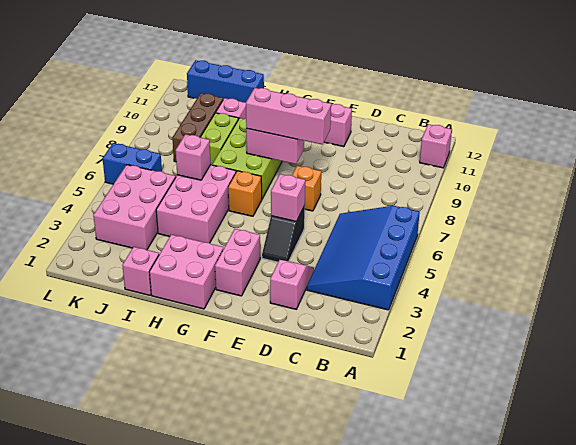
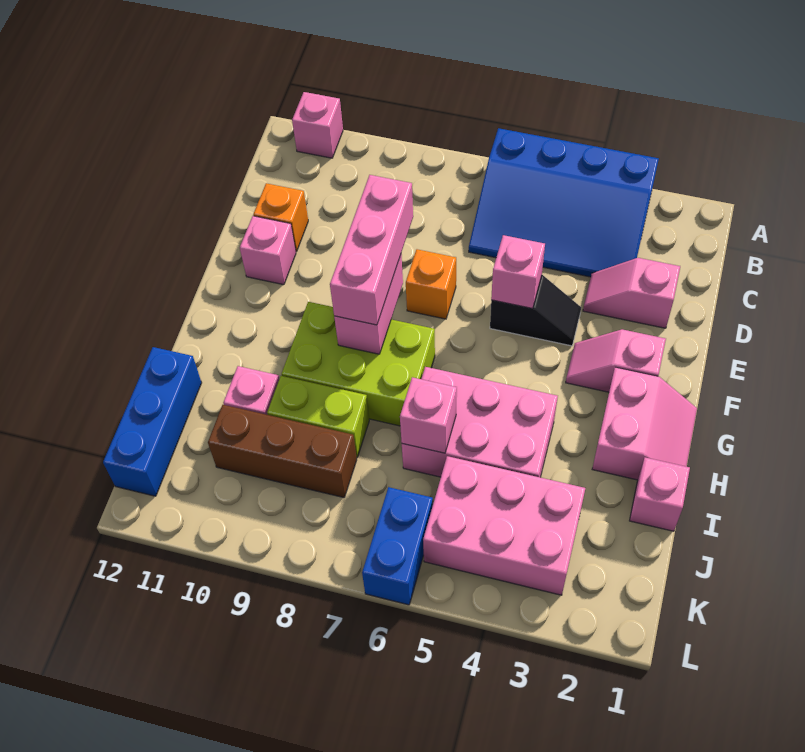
pink brick F2:F3 level 1 -> pink slope F2:F3 level 1 top 2
pink brick G1:H2 level 1 -> pink slope G1:H2 level 1 top 2
orange brick G6 level 1 -> orange brick D11 level 1

